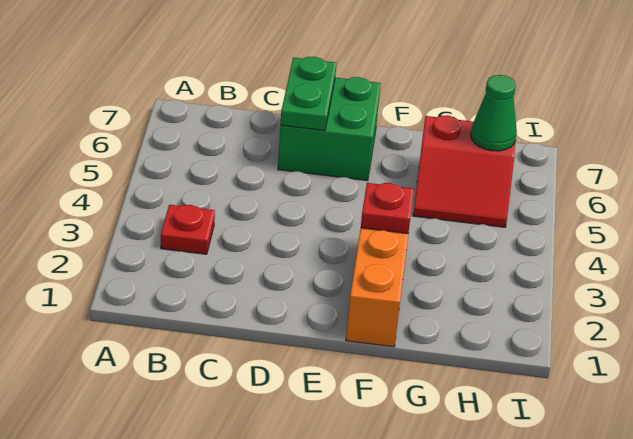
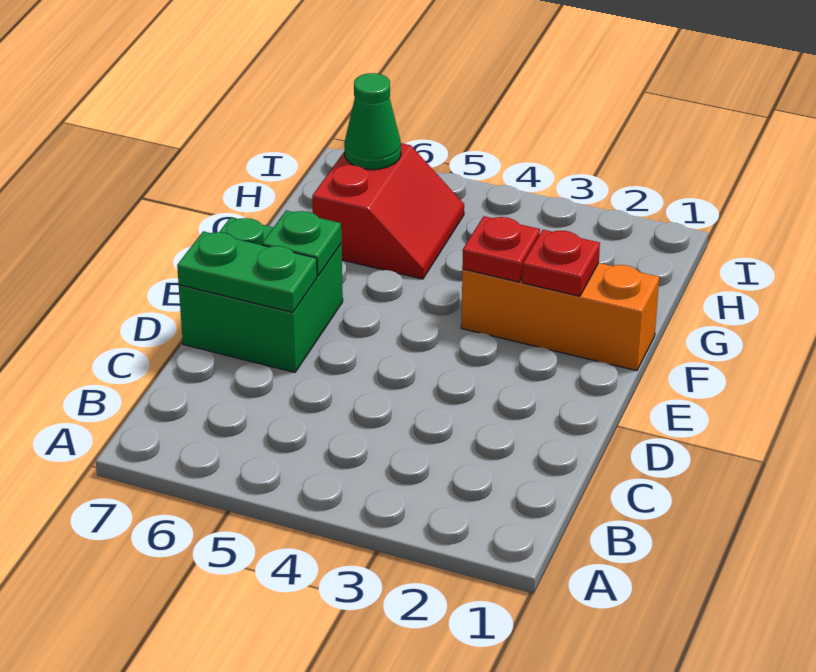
red plate B3 level 1 -> red plate F2 level 2
none -> green plate E6 level 2

